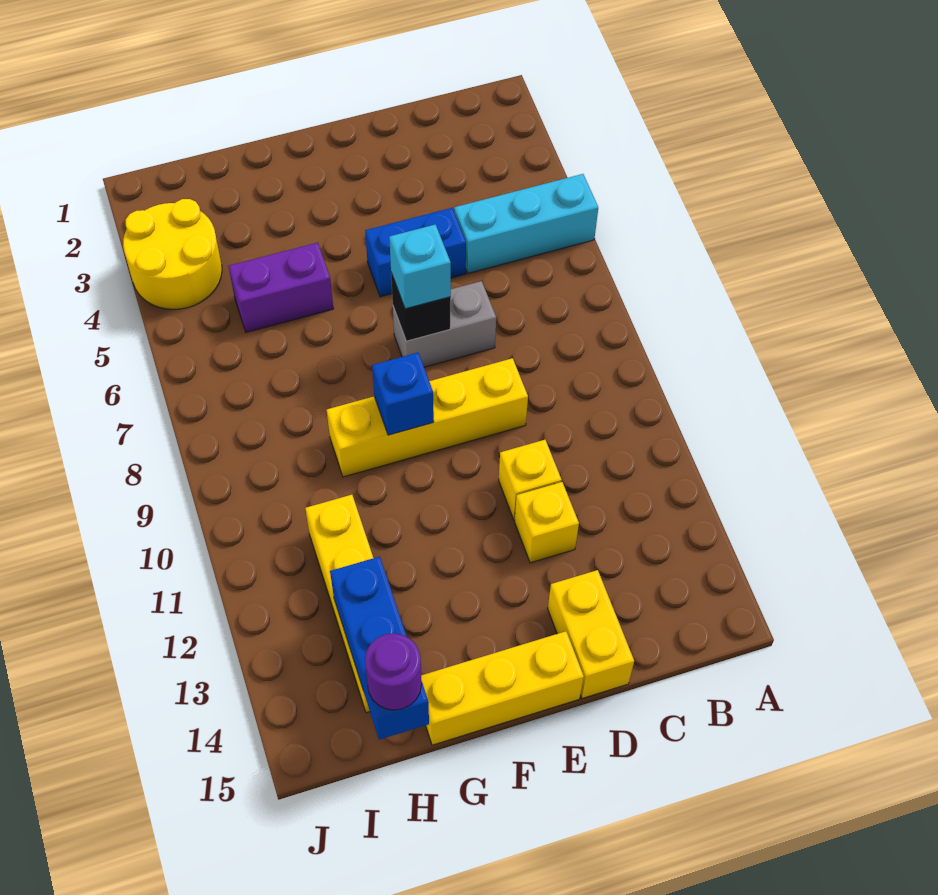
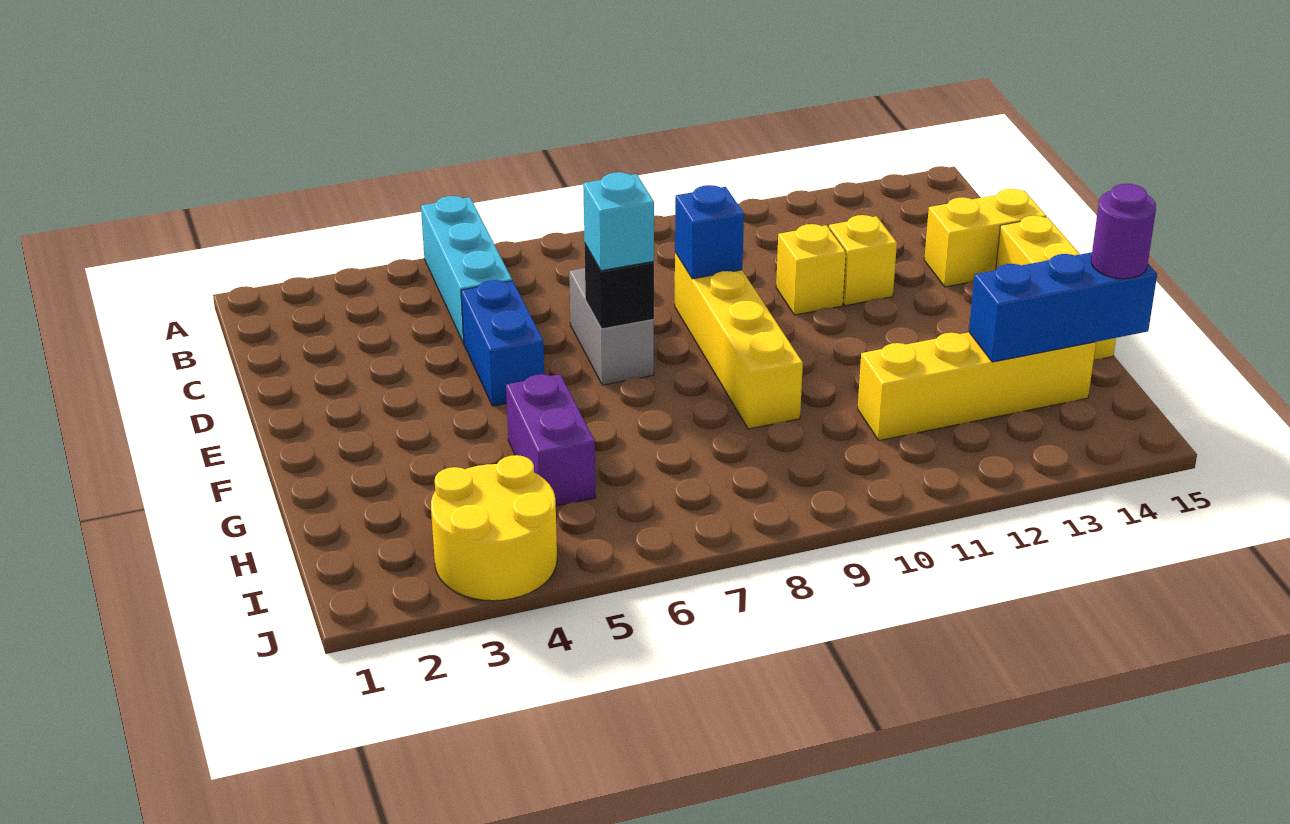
blue brick F9 level 2 -> blue brick D9 level 2

